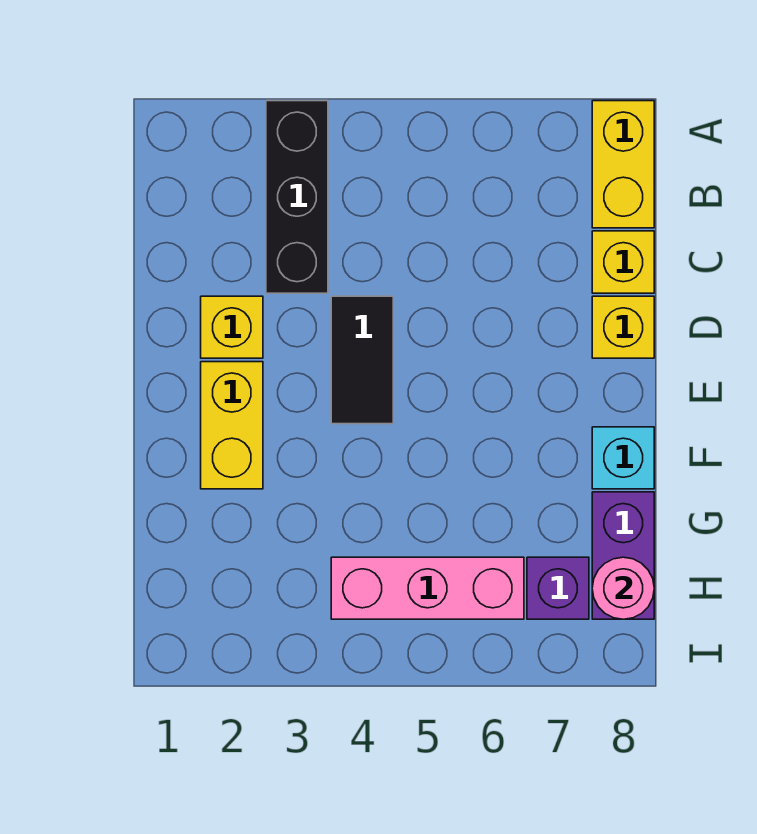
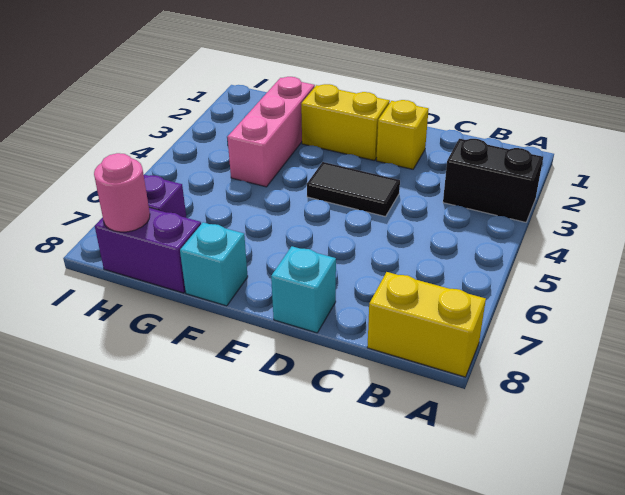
black brick A3:C3 level 1 -> black brick A3:B3 level 1
yellow brick C8 level 1 -> none
yellow brick D8 level 1 -> cyan brick D8 level 1
pink brick H4:H6 level 1 -> pink brick G2:G4 level 1

